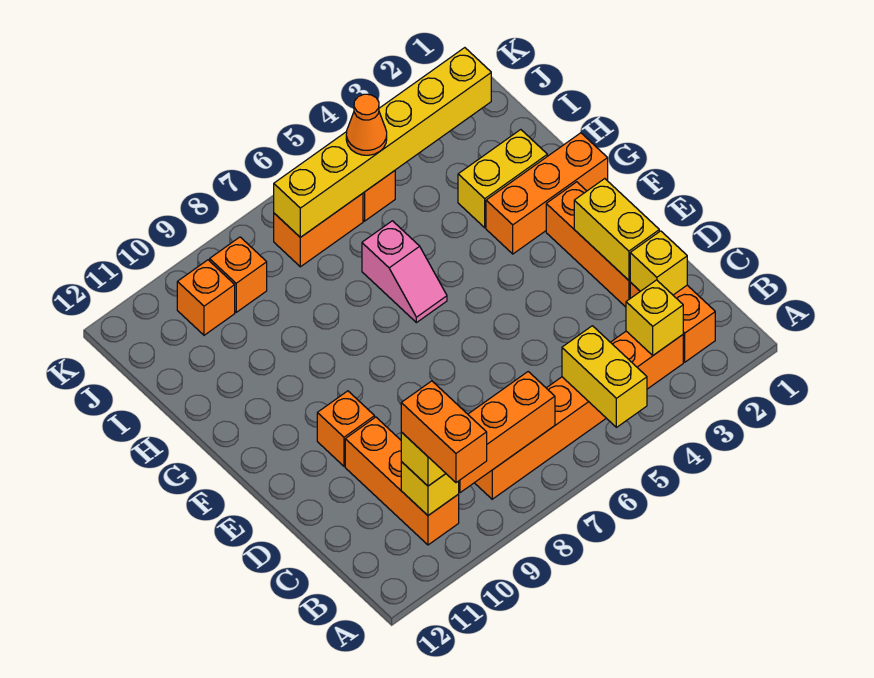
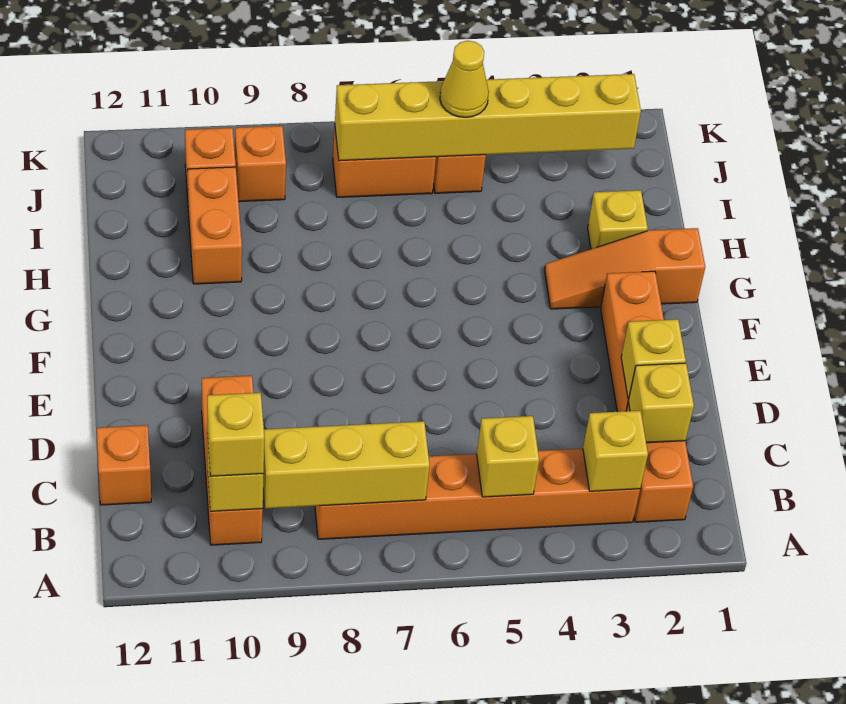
yellow brick A5:B5 level 2 -> yellow brick B5 level 2
orange brick A10:B10 level 4 -> orange brick H10:I10 level 1
orange brick B7:B9 level 2 -> yellow brick B7:B9 level 2
yellow brick D2:E2 level 2 -> yellow brick D2 level 2
orange brick E10 level 1 -> orange brick C12 level 1
orange brick G1:G3 level 1 -> orange slope G1:G3 level 1 top 1
pink slope G6:H6 level 1 top H -> none
yellow brick H2:H3 level 1 -> yellow brick H2 level 1
orange cone J5 level 3 -> yellow cone J5 level 3

